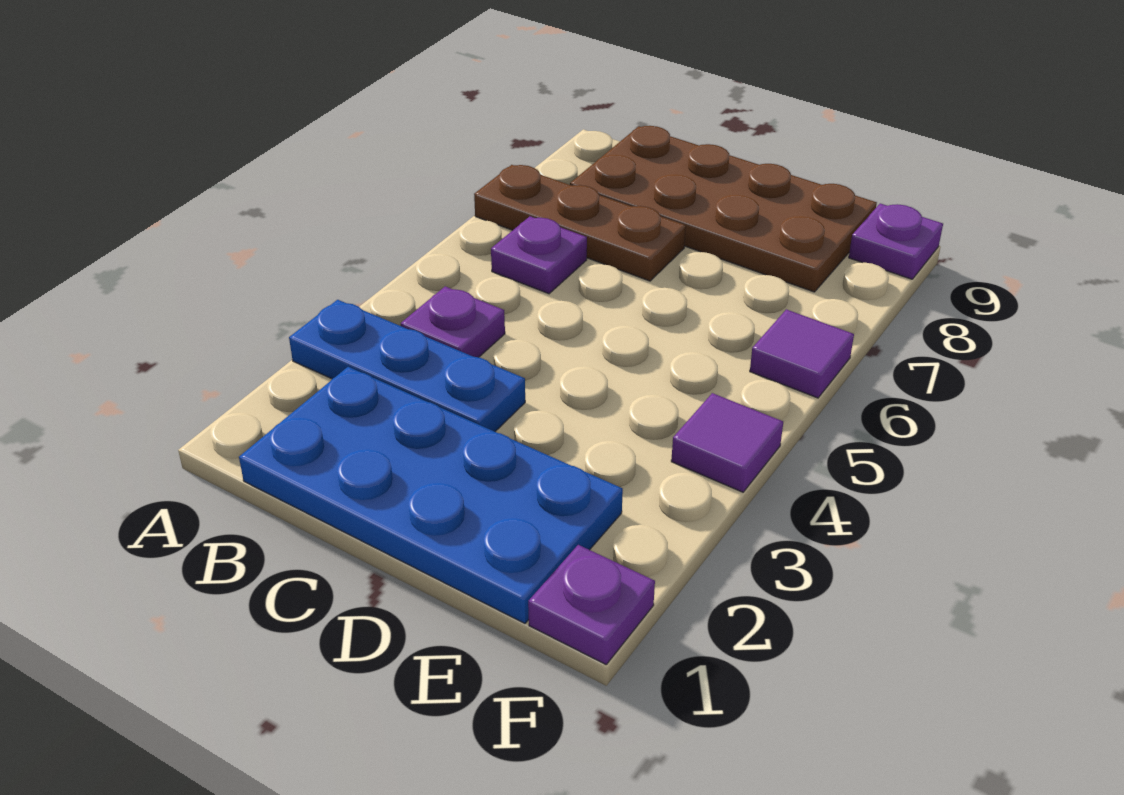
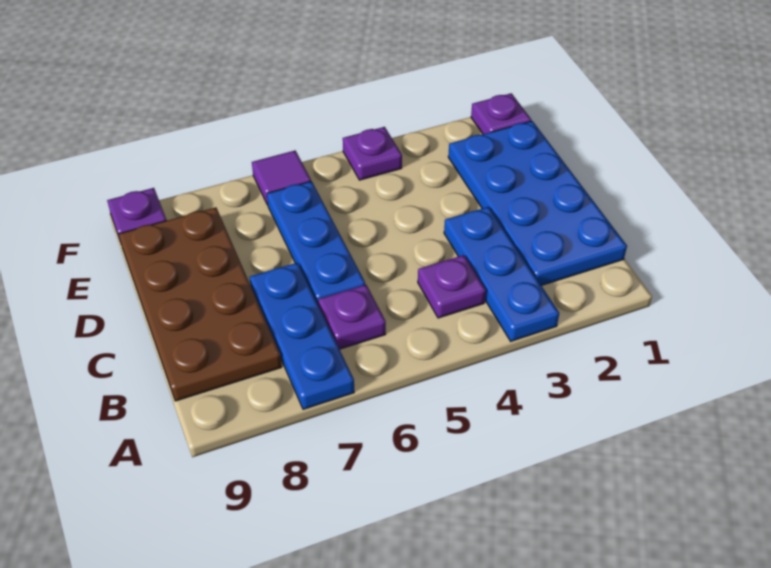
brown plate A7:C7 level 1 -> blue plate A7:C7 level 1
none -> blue plate C6:E6 level 1
purple tile F4 level 1 -> purple plate F4 level 1

